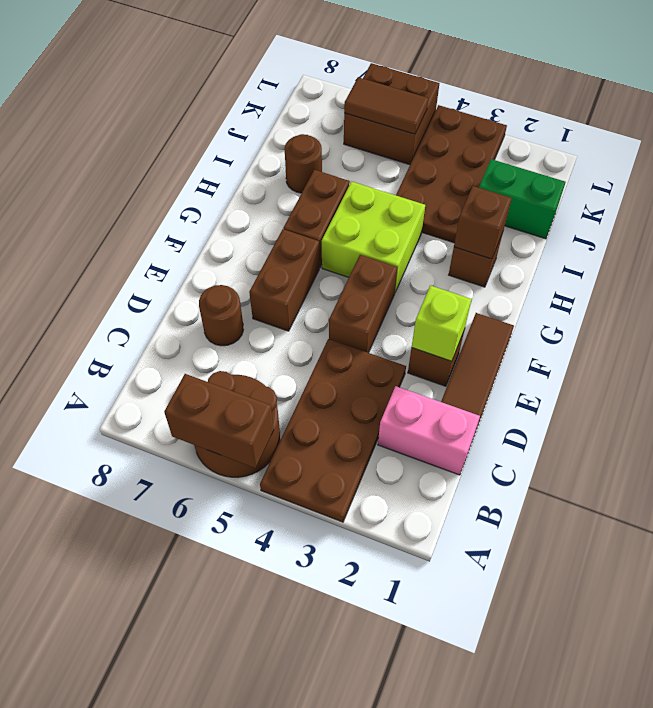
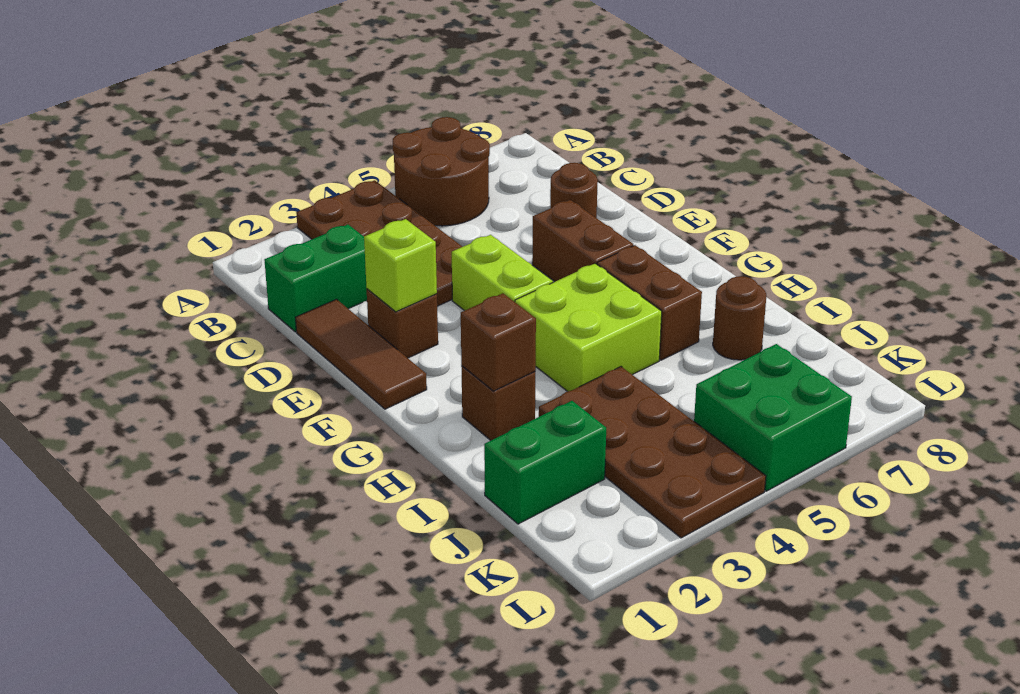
brown brick A5:A6 level 2 -> none
pink brick C1:C2 level 1 -> green brick C1:C2 level 1
brown brick E4:F4 level 1 -> lime brick E4:F4 level 1
brown brick K5:L6 level 1 -> green brick K5:L6 level 1
brown tile K5:K6 level 2 -> none

